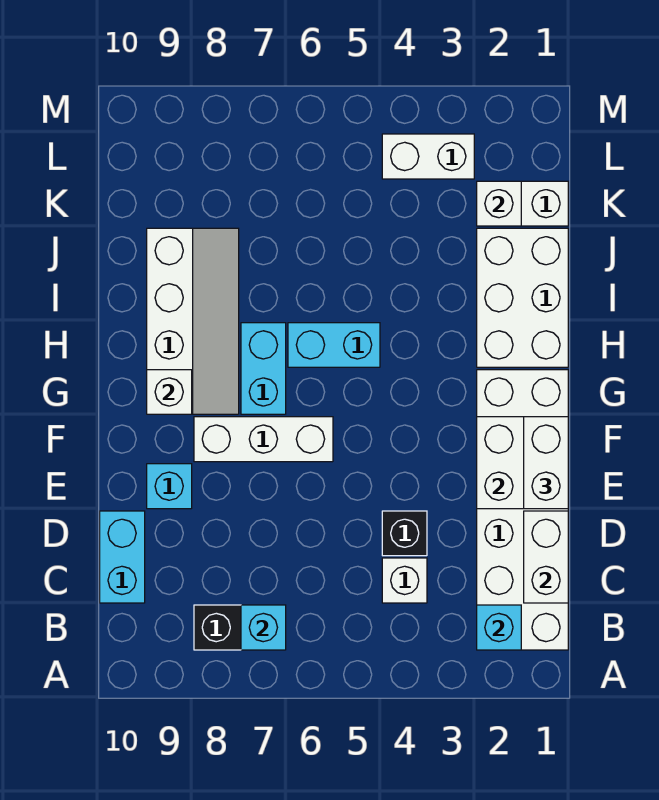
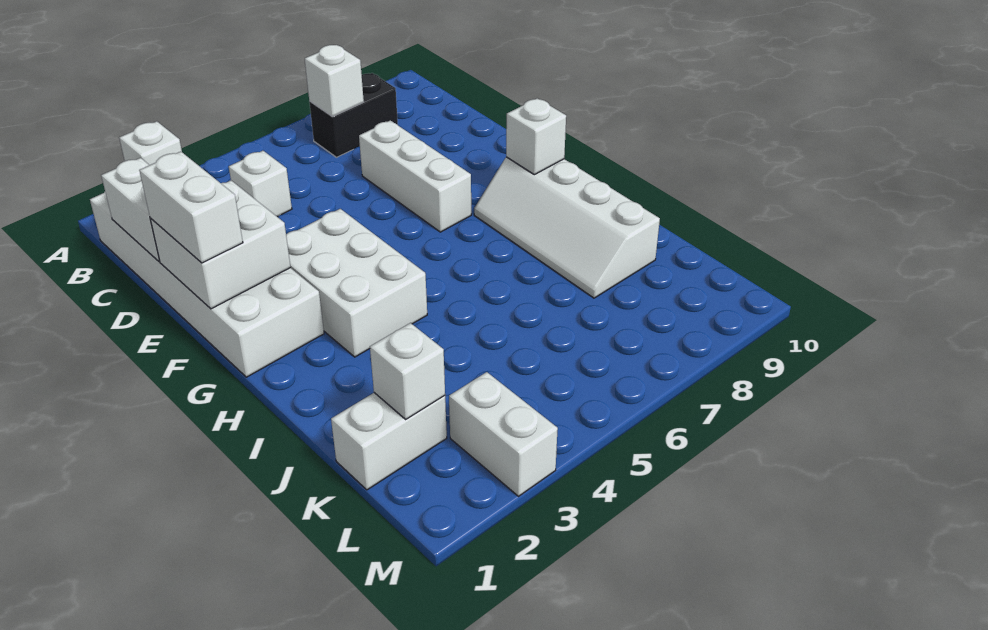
cyan brick B2 level 2 -> white brick B2 level 2
cyan brick B7 level 2 -> white brick B7 level 2
cyan brick C10:D10 level 1 -> none
black brick D4 level 1 -> none
cyan brick E9 level 1 -> none
white brick F6:F8 level 1 -> white brick D7:F7 level 1
cyan brick G7:H7 level 1 -> none
white brick H1:J2 level 1 -> white brick F3:H4 level 1
cyan brick H5:H6 level 1 -> none
white brick L3:L4 level 1 -> white brick L3:M3 level 1

